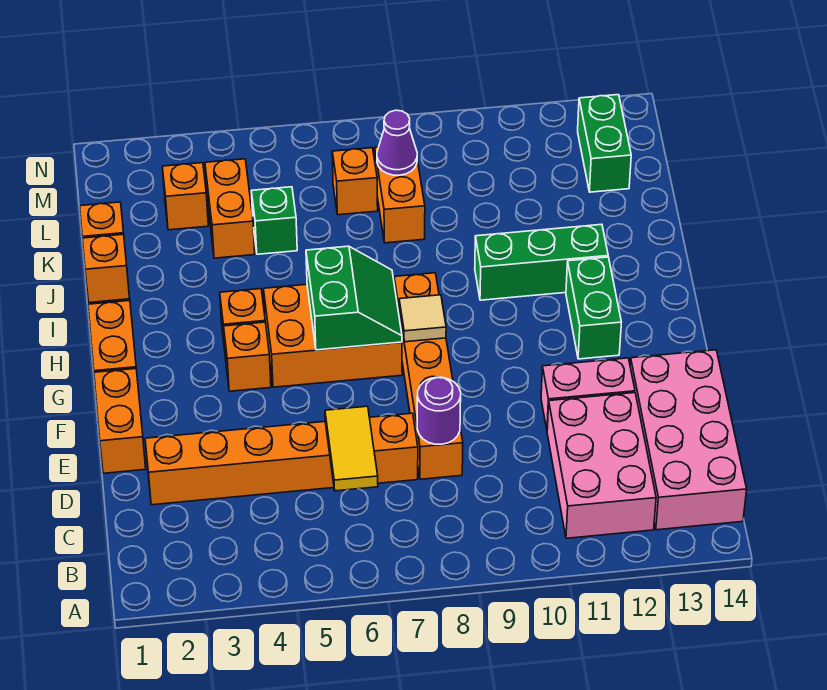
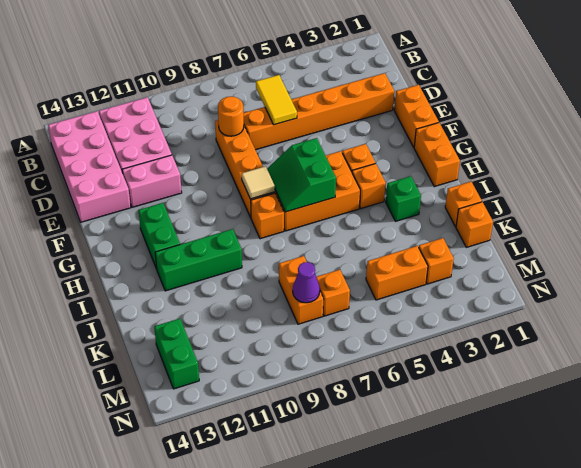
purple round brick D8 level 2 -> orange round brick D8 level 2
orange brick K4:L4 level 1 -> orange brick L4:L5 level 1
green brick K5 level 1 -> green brick I3 level 1

